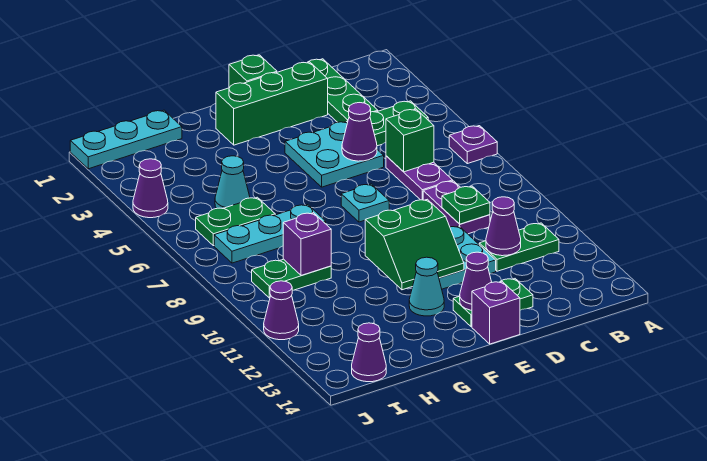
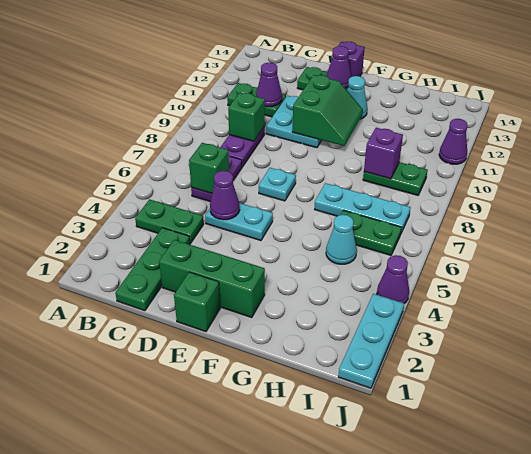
purple plate A6 level 1 -> none
green plate C9 level 2 -> green brick C9 level 2
cyan plate D4:E5 level 1 -> cyan plate D5:E5 level 1
green slope E10:F11 level 2 top 10 -> green slope E10:F11 level 2 top E
cyan plate H1:J1 level 1 -> cyan plate J1:J3 level 1
purple cone I14 level 1 -> none

